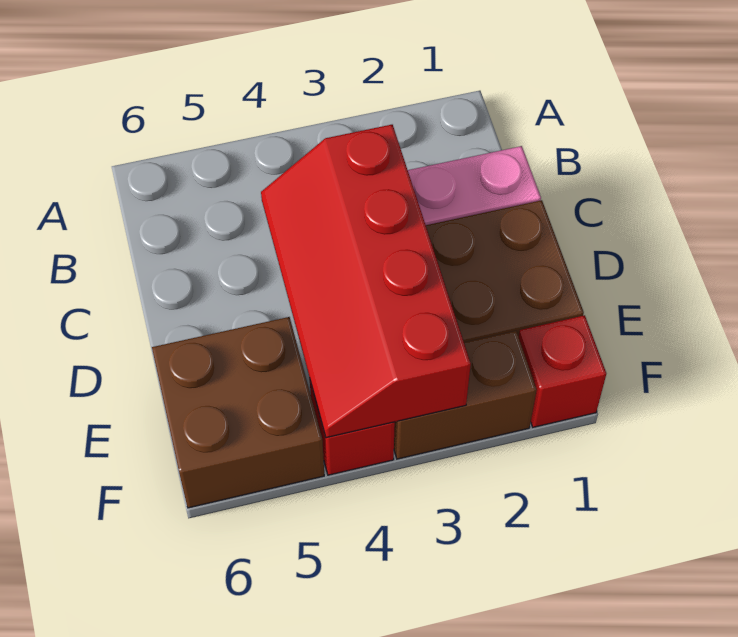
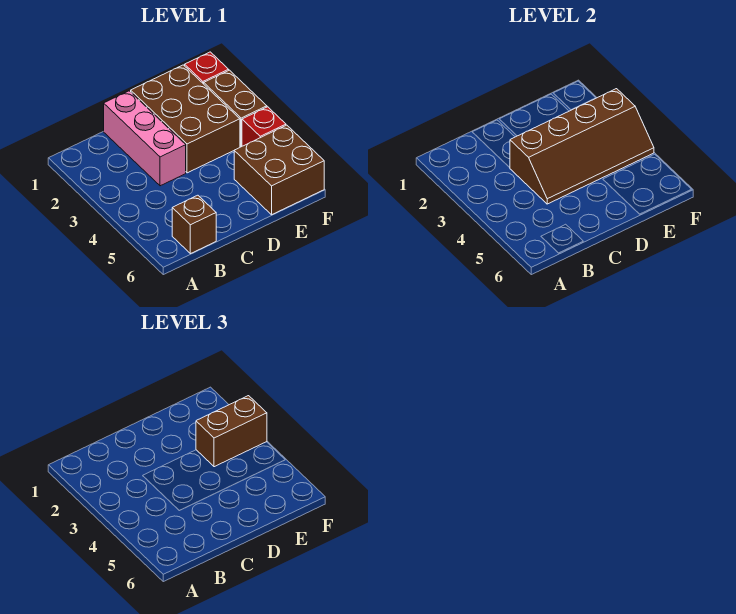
none -> brown brick B6 level 1
red slope C3:F4 level 2 top 3 -> brown slope C3:F4 level 2 top 3
none -> brown brick E3:F3 level 3

